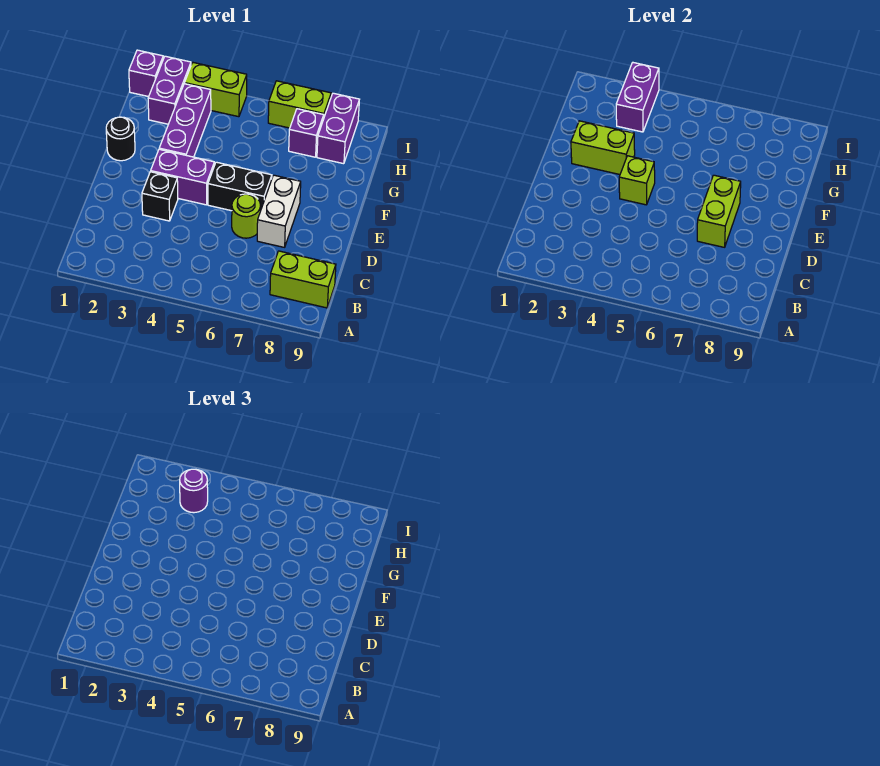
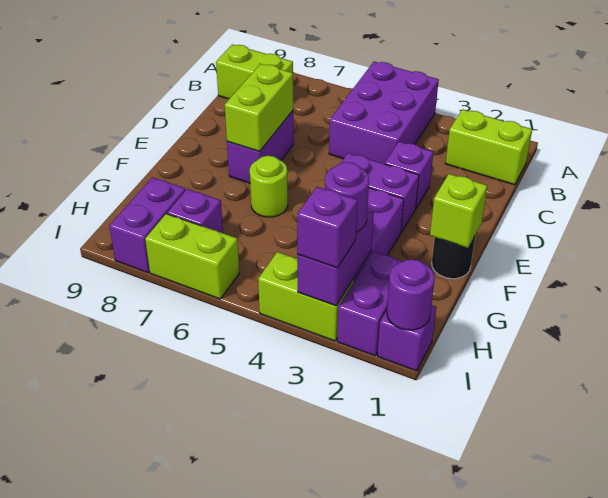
none -> purple brick A4:C5 level 1
black brick D3 level 1 -> purple brick D3 level 1
lime round brick D6 level 1 -> lime round brick F6 level 1
white brick D7:E7 level 1 -> purple brick D7:E7 level 1
lime brick E4 level 2 -> lime brick F1 level 2
black brick E5:E6 level 1 -> none
lime brick F2:F3 level 2 -> lime brick B1:B2 level 1
none -> purple round brick I1 level 2
none -> purple brick I3 level 3

